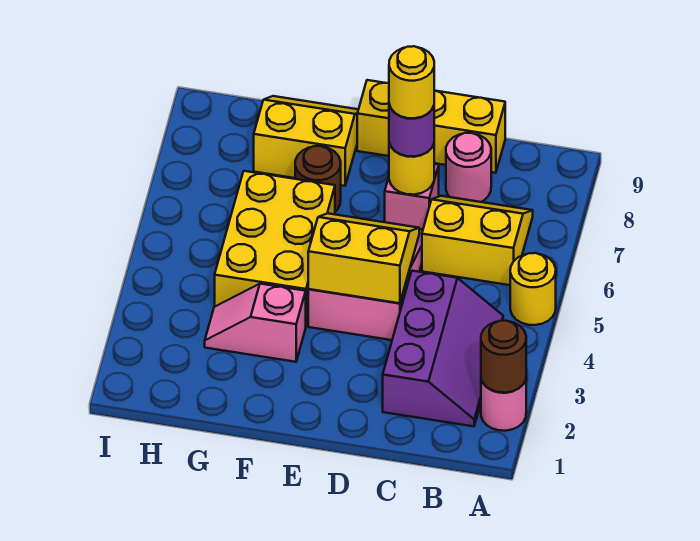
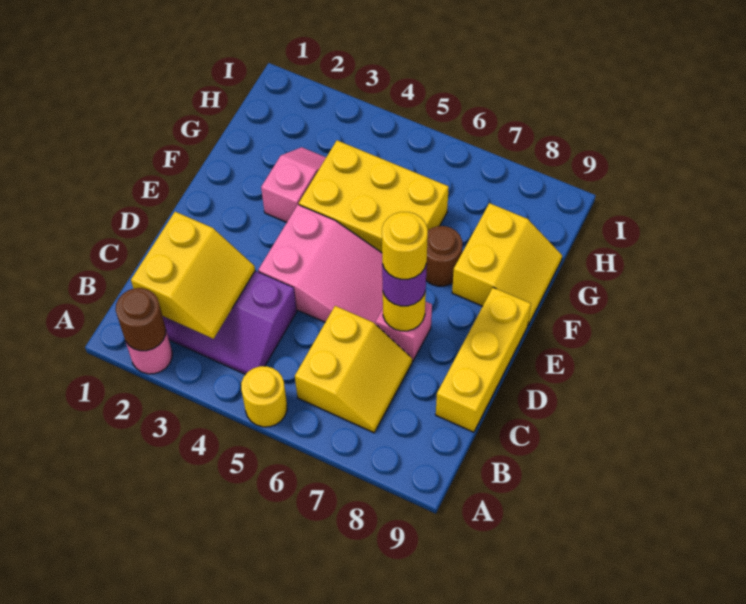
pink round brick C8 level 1 -> none
yellow slope D4:E5 level 2 top 4 -> yellow slope B2:C3 level 2 top 2

